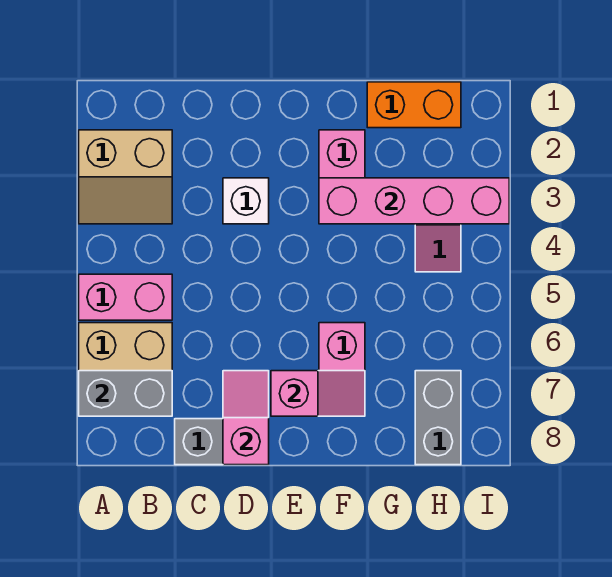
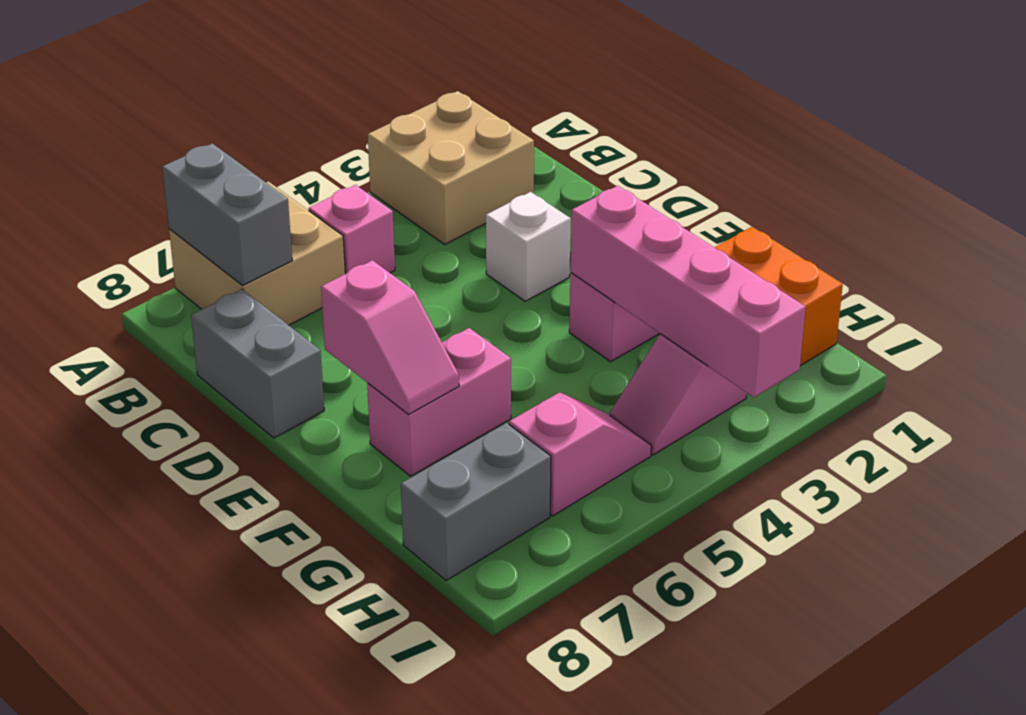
tan slope A2:B3 level 1 top 2 -> tan brick A2:B3 level 1
pink brick A5:B5 level 1 -> pink brick B5 level 1
pink slope D7:D8 level 2 top 8 -> pink slope H5:H6 level 1 top 6

